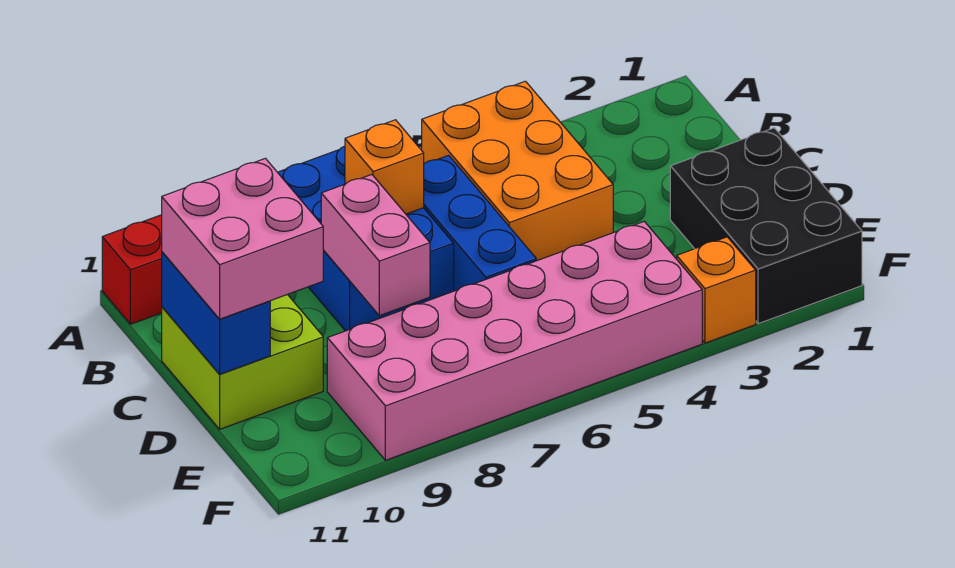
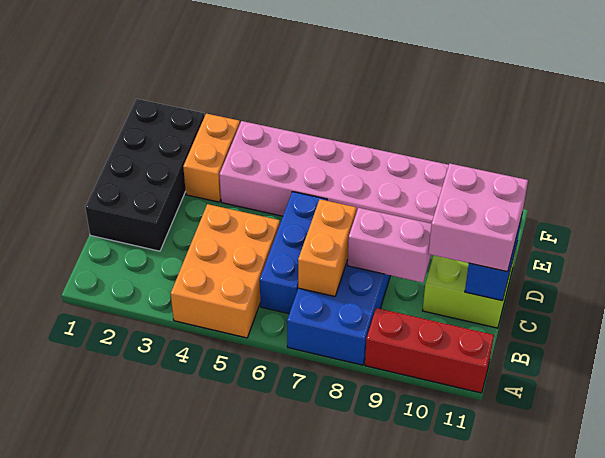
orange brick B7 level 2 -> orange brick B7:C7 level 2
pink brick C8:D8 level 2 -> pink brick C8:C9 level 2
black brick D1:F2 level 1 -> black brick C1:F2 level 1
orange brick F3 level 1 -> orange brick E3:F3 level 1

